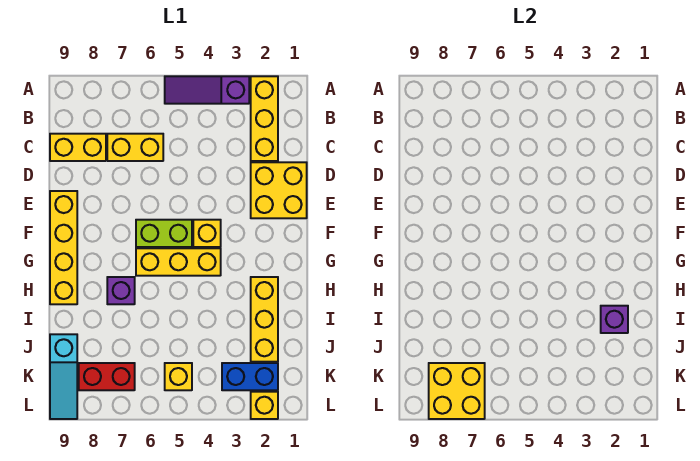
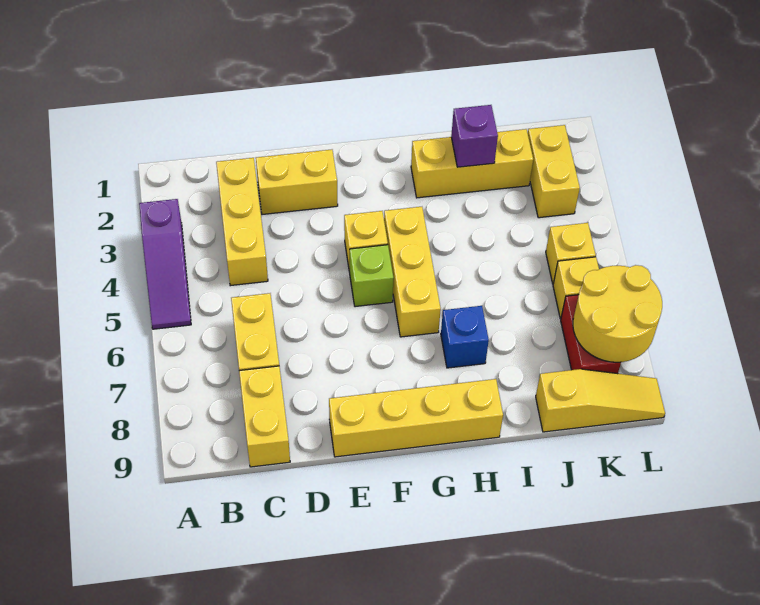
yellow brick A2:C2 level 1 -> yellow brick C2:C4 level 1
yellow brick D1:E2 level 1 -> yellow brick D2:E2 level 1
lime brick F5:F6 level 1 -> lime brick F5 level 1
purple brick H7 level 1 -> blue brick H7 level 1
cyan slope J9:L9 level 1 top J -> yellow slope J9:L9 level 1 top J
blue brick K2:K3 level 1 -> yellow brick K2:K3 level 1
yellow brick K7:L8 level 2 -> yellow round brick K7:L8 level 2
yellow brick L2 level 1 -> yellow brick K6 level 1

